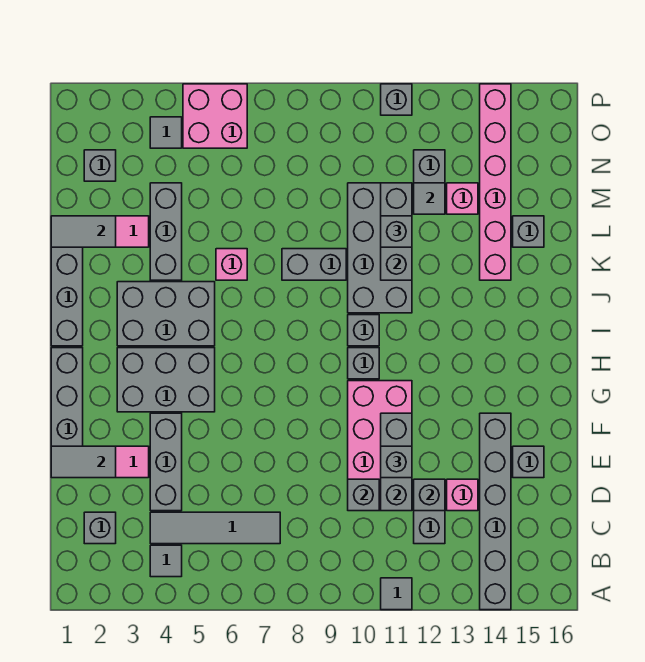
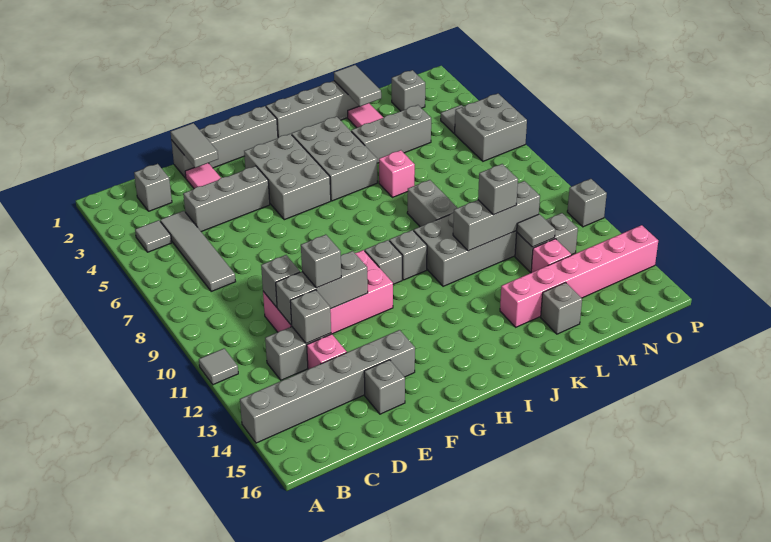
pink brick O5:P6 level 1 -> grey brick O5:P6 level 1

